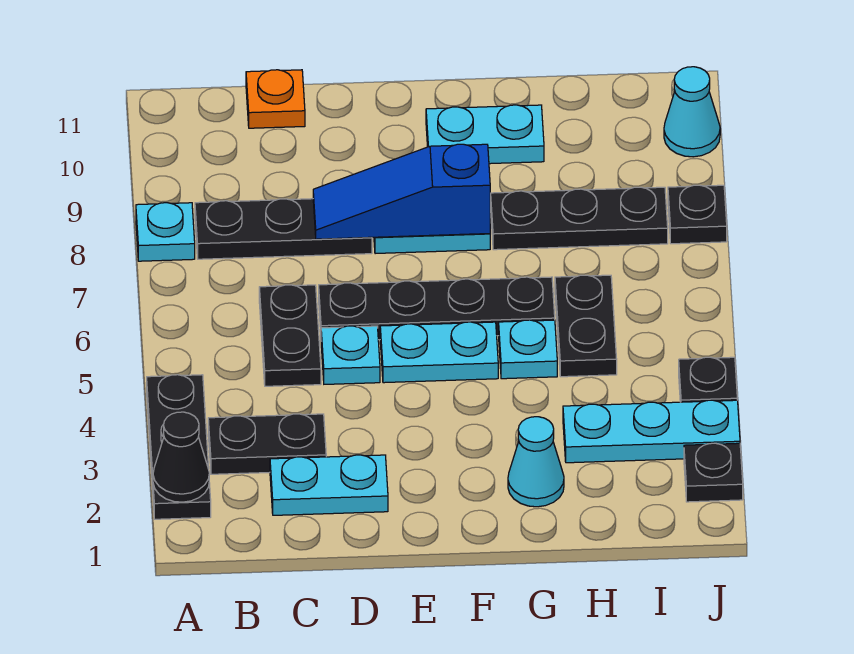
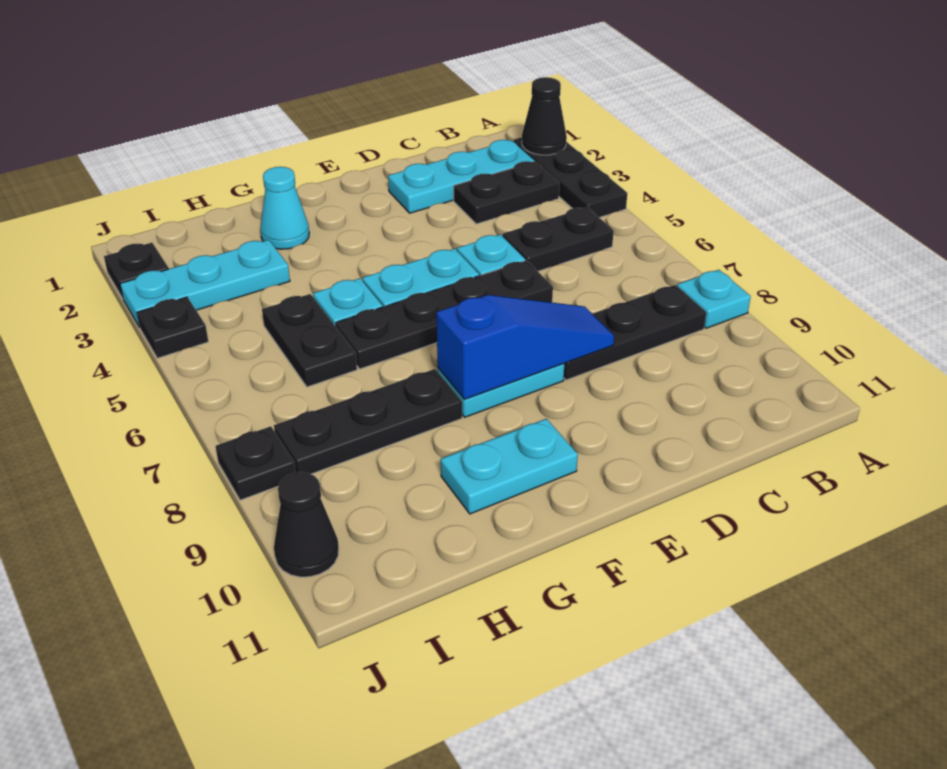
cyan plate C2:D2 level 1 -> cyan plate B2:D2 level 1
black plate C5:C6 level 1 -> black plate B5:C5 level 1
orange plate C11 level 1 -> none
cyan cone J10 level 1 -> black cone J10 level 1

